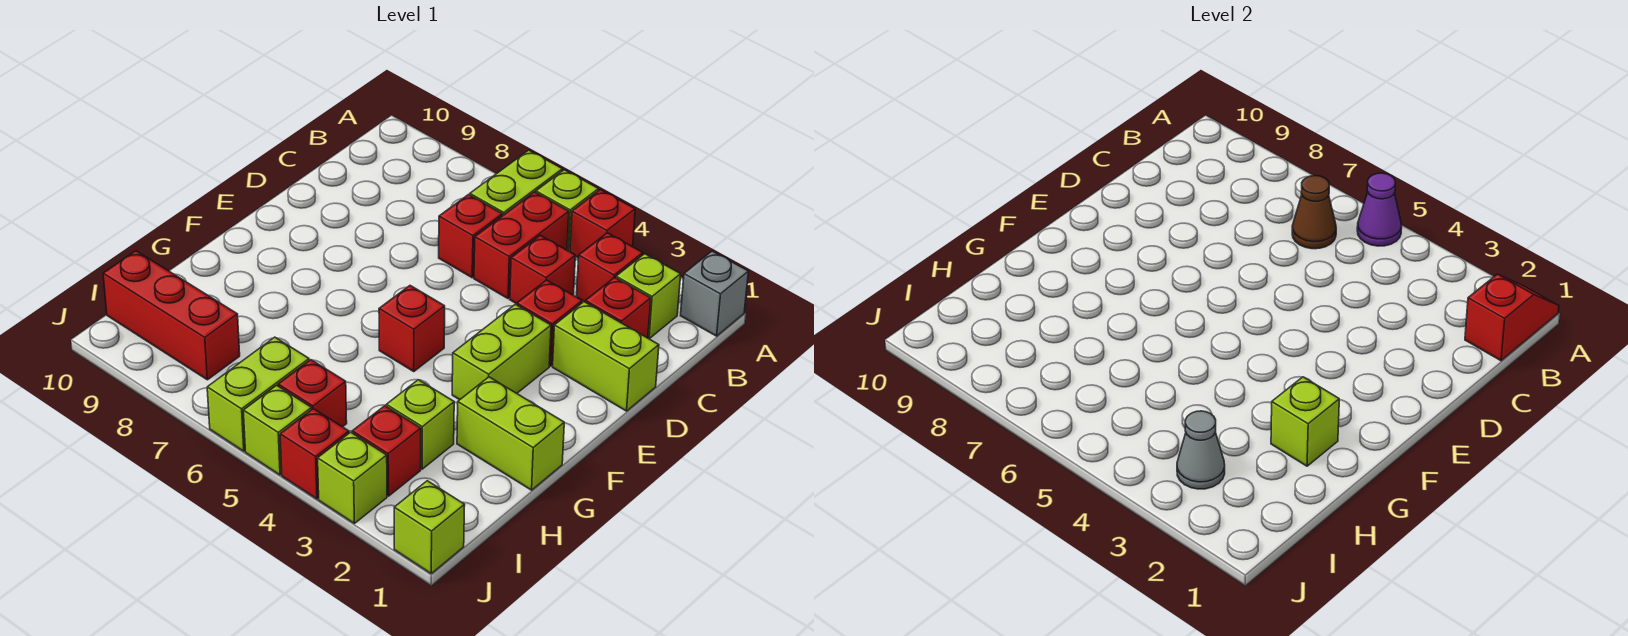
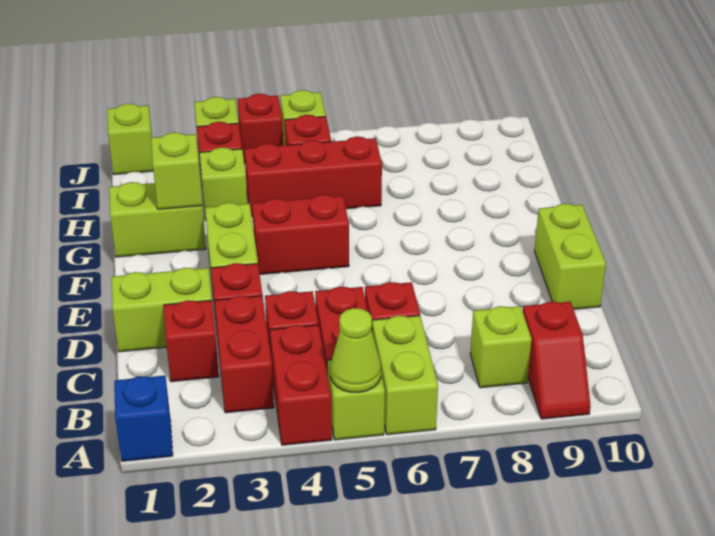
grey brick A1 level 1 -> blue brick A1 level 1
red slope A1:B1 level 2 top B -> red slope A9:B9 level 1 top B
red brick A4 level 1 -> red brick A4:B4 level 1
purple cone A5 level 2 -> lime cone A5 level 2
lime brick B2 level 1 -> lime brick B8 level 1
red brick B3 level 1 -> red brick B3:C3 level 1
brown cone B6 level 2 -> none
red brick F5 level 1 -> red brick F4:F5 level 1
grey cone I3 level 2 -> none
lime brick I6:J6 level 1 -> lime brick D10:E10 level 1
red brick I8:I10 level 1 -> red brick H4:H6 level 1

